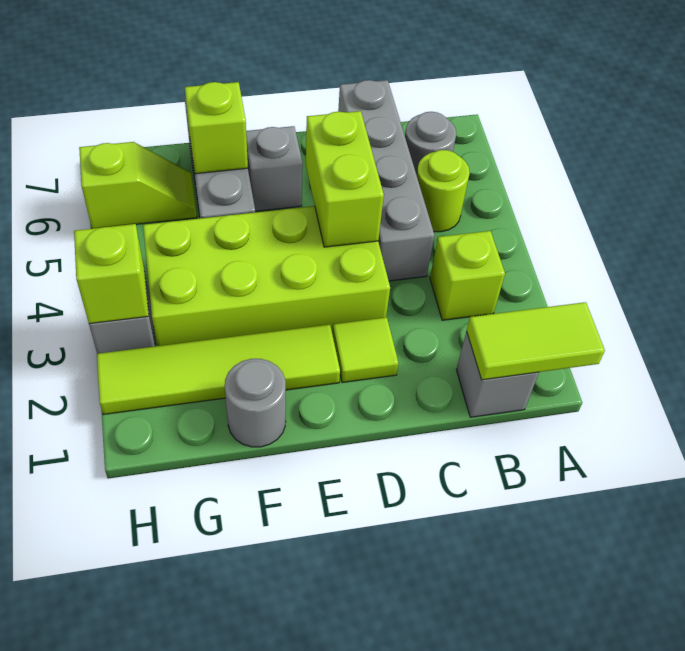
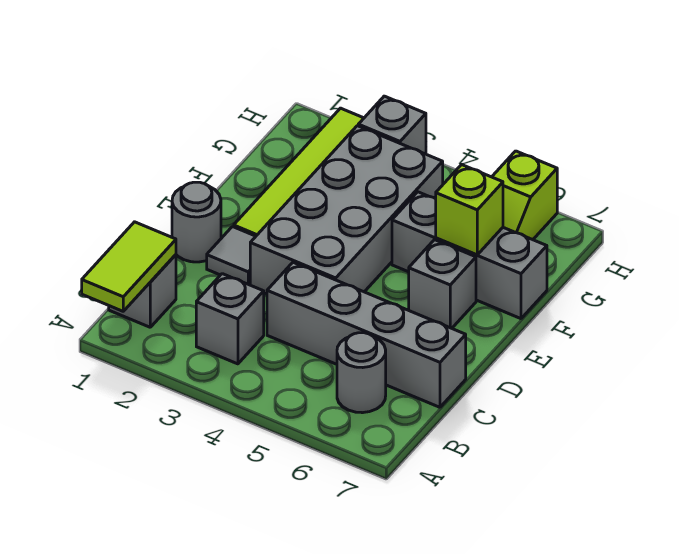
lime brick B3 level 1 -> grey brick B3 level 1
lime round brick B5 level 1 -> none
lime tile D2 level 1 -> grey tile D2 level 1
lime brick D3:G4 level 1 -> grey brick D3:G4 level 1
lime brick D4:D5 level 2 -> none
grey round brick F1 level 1 -> grey round brick D1 level 1
lime brick H3 level 2 -> none

